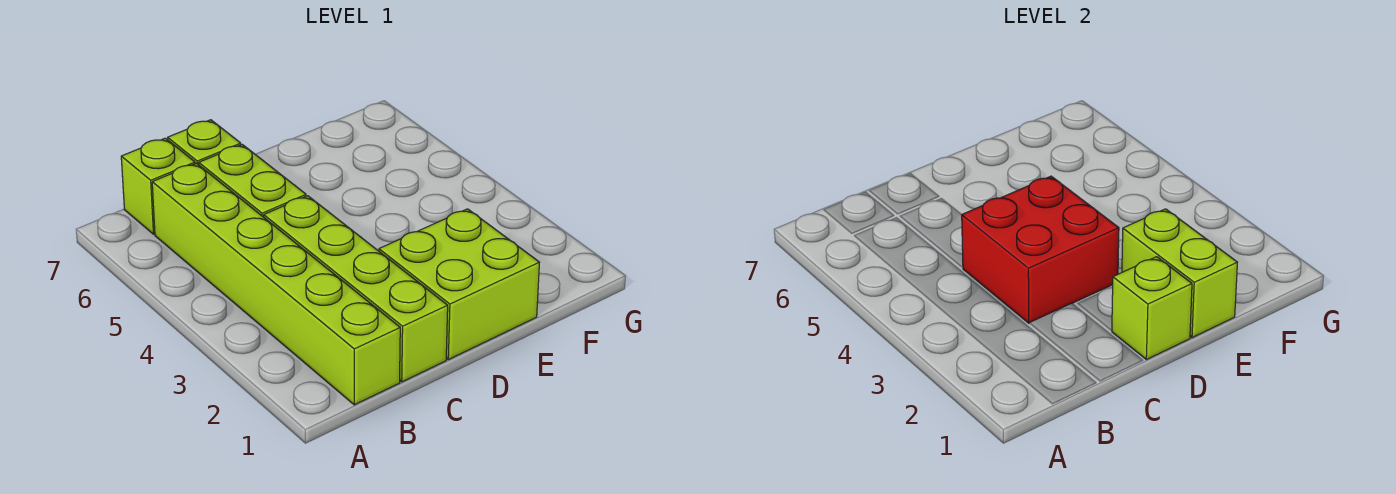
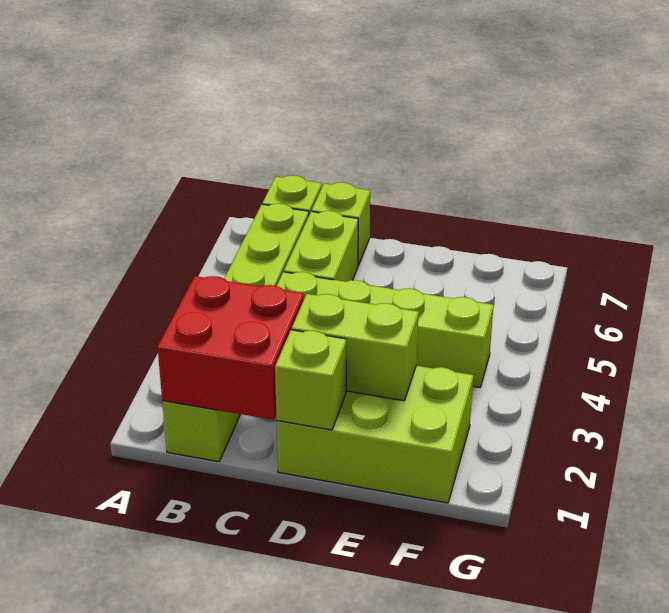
lime brick C1:C4 level 1 -> lime brick C4:F4 level 1
red brick C3:D4 level 2 -> red brick B1:C2 level 2
lime brick D1:E2 level 1 -> lime brick D1:F2 level 1
lime brick E1:E2 level 2 -> lime brick D2:E2 level 2

